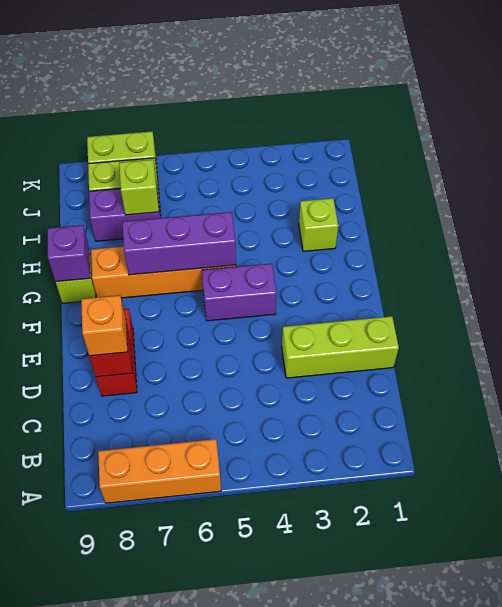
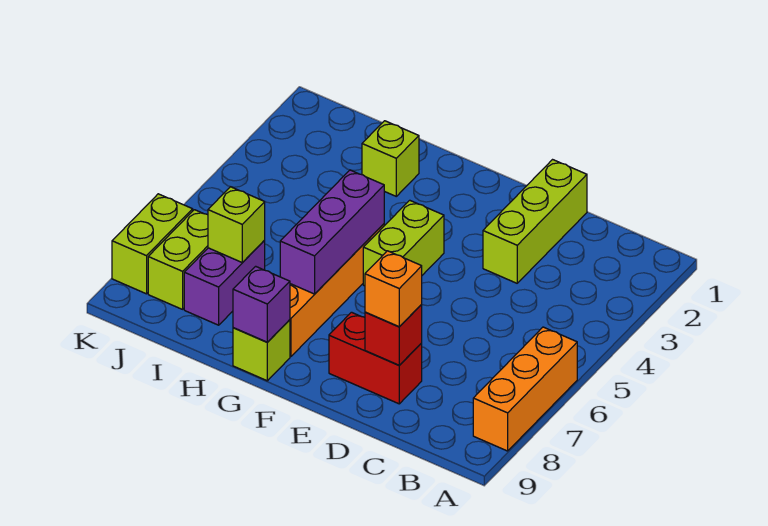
purple brick F4:F5 level 1 -> lime brick F4:F5 level 1

